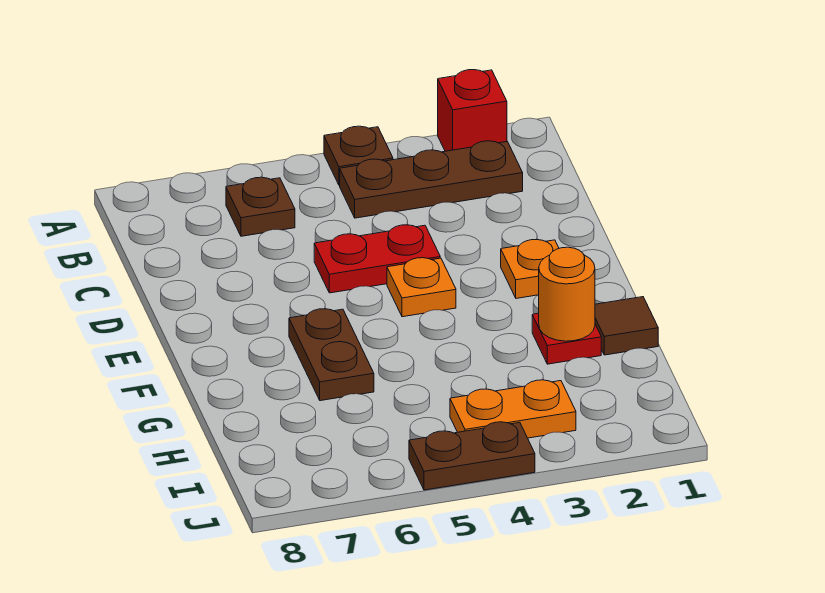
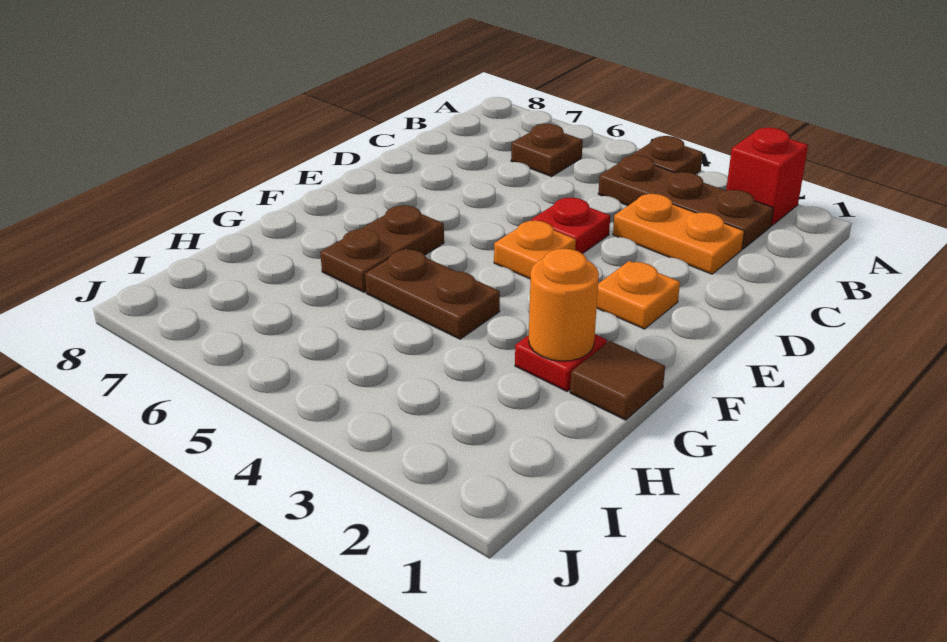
red plate D4:D5 level 1 -> red plate D4 level 1
orange plate I3:I4 level 1 -> orange plate C2:C3 level 1
brown plate J4:J5 level 1 -> brown plate G4:G5 level 1

